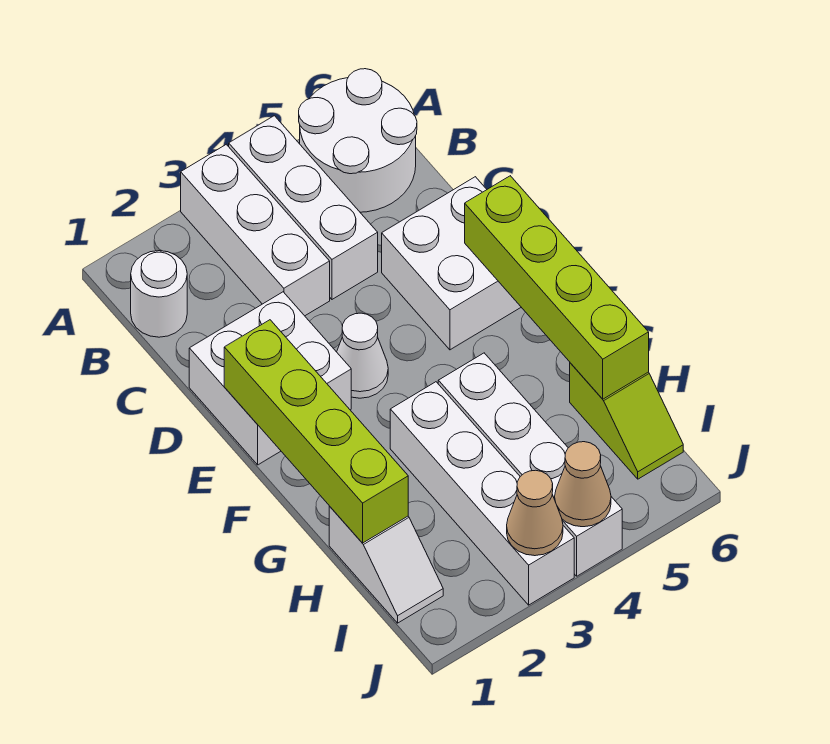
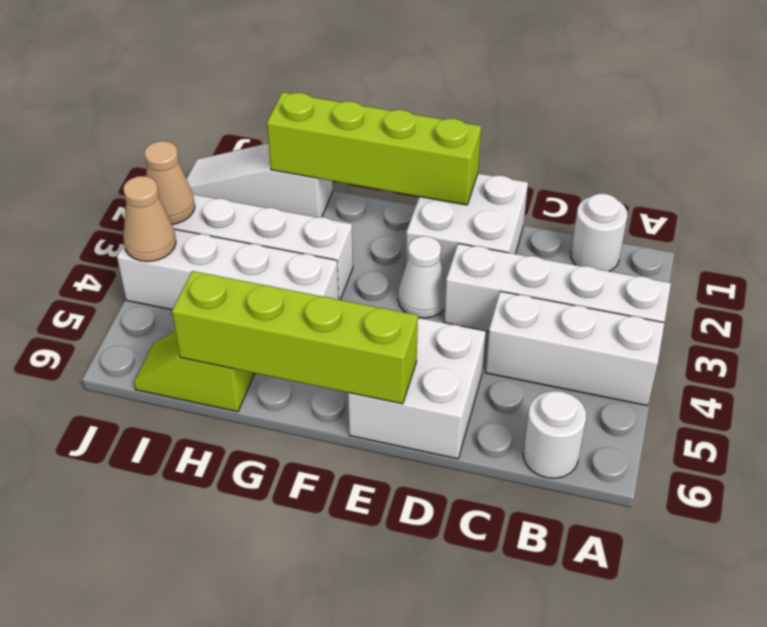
white brick A3:C3 level 1 -> white brick A3:D3 level 1
white round brick A5:B6 level 1 -> white round brick B6 level 1
white slope H1:I1 level 1 top H -> white slope H1:J1 level 1 top H

